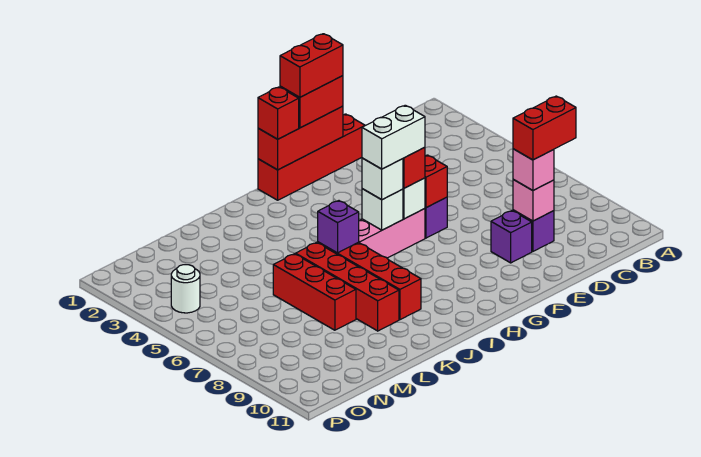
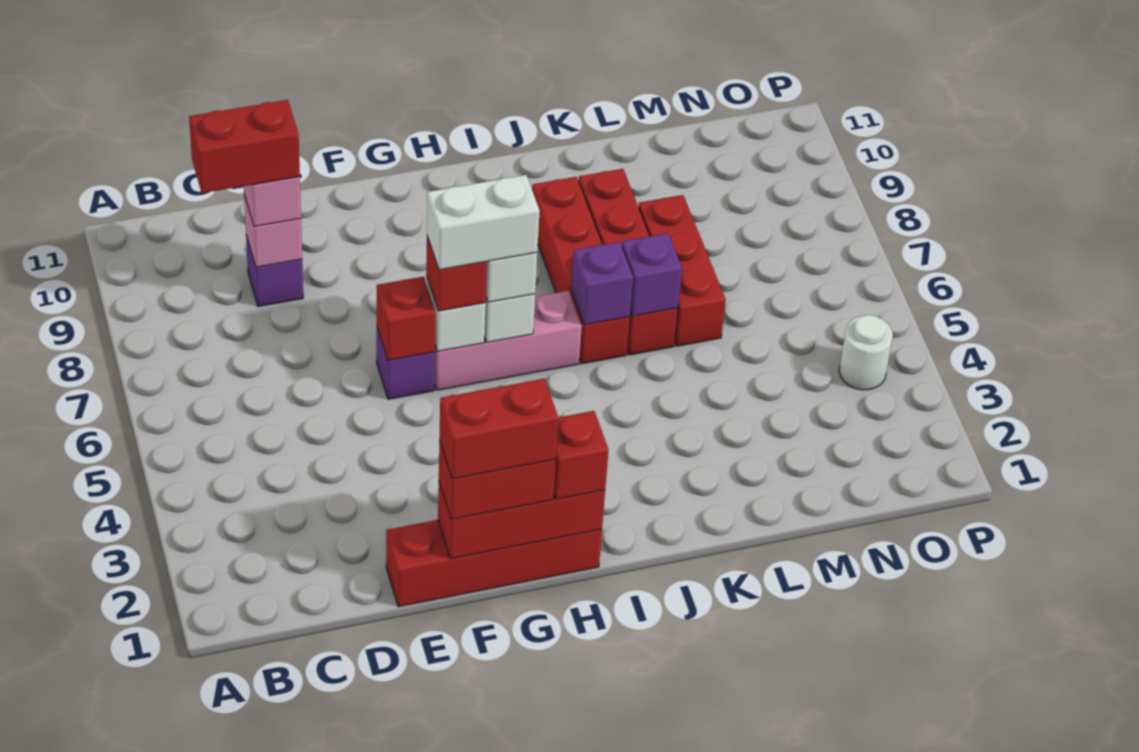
purple brick E9 level 1 -> purple brick K6 level 2

